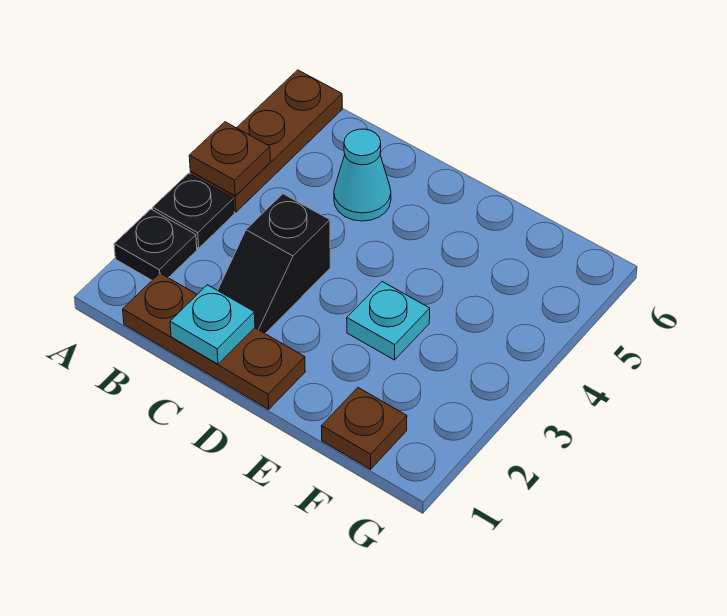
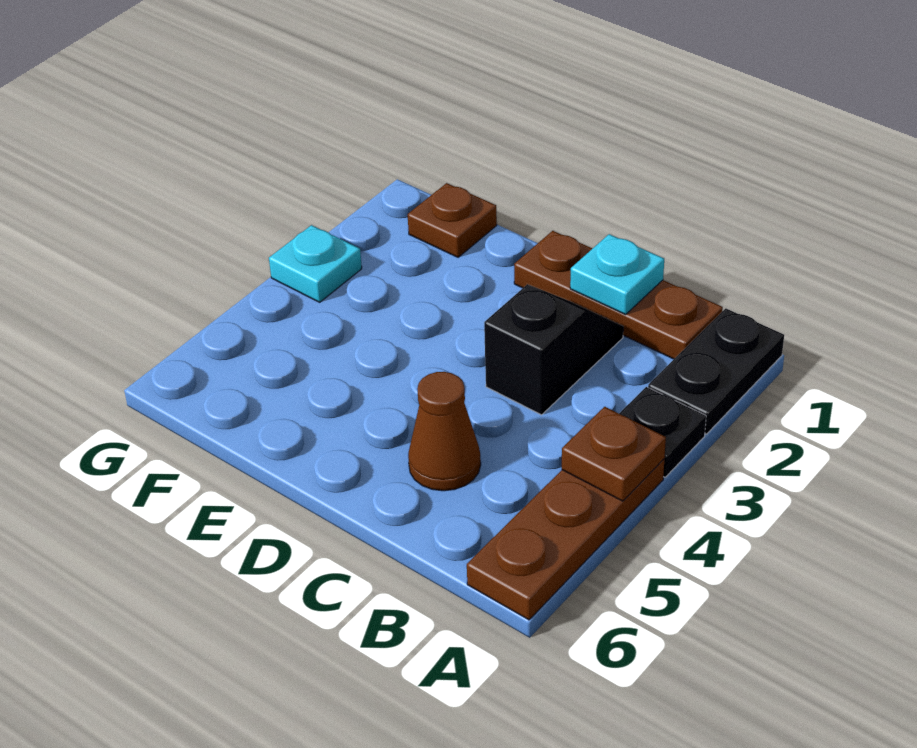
black plate A2 level 1 -> black plate A1:A2 level 1
cyan cone C5 level 1 -> brown cone C5 level 1
cyan plate E3 level 1 -> cyan plate G3 level 1

